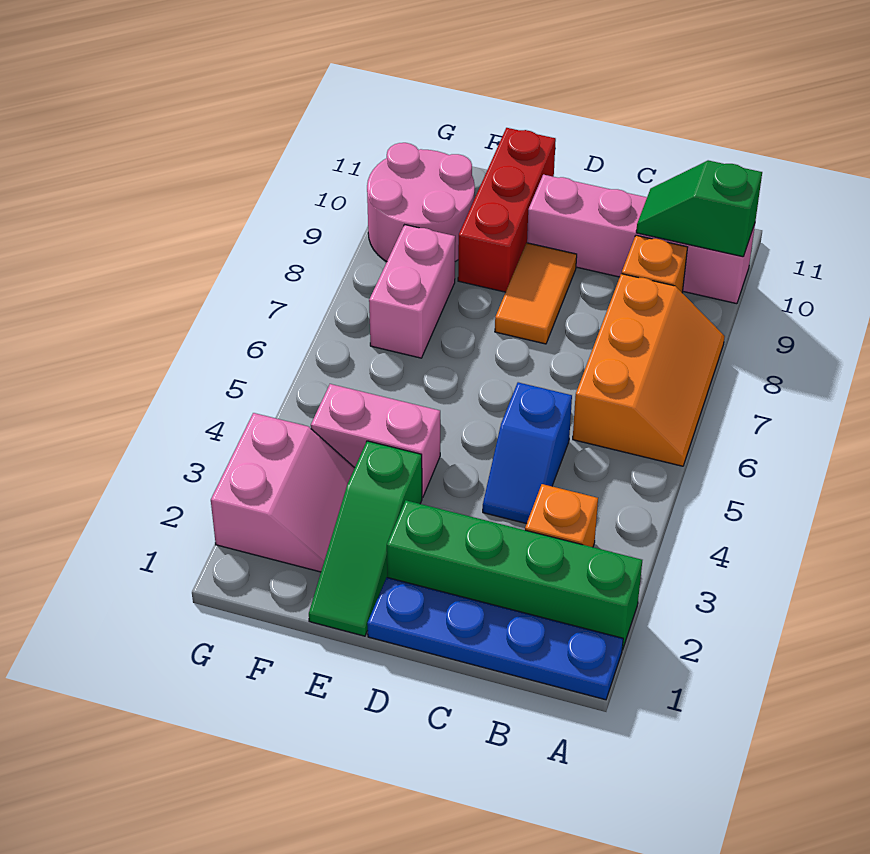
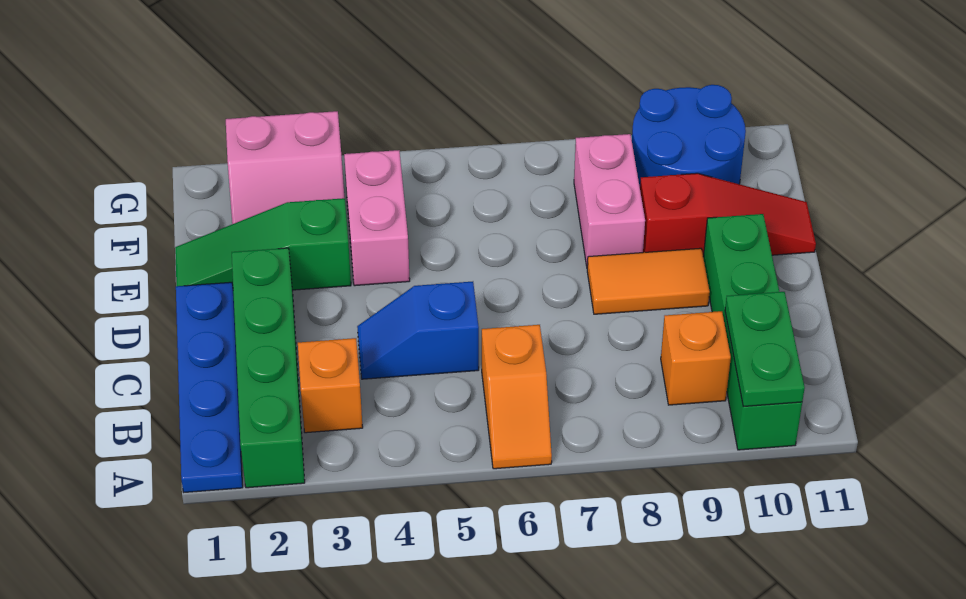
orange slope A6:B8 level 1 top B -> orange slope A6:B6 level 1 top B
pink brick A10:D10 level 1 -> green brick A10:D10 level 1
green slope A10:B10 level 2 top A -> green plate A10:B10 level 2
red brick E9:E11 level 1 -> red slope E9:E11 level 1 top 9
pink brick F7:F8 level 1 -> pink brick E8:F8 level 1
pink round brick F9:G10 level 1 -> blue round brick F9:G10 level 1

